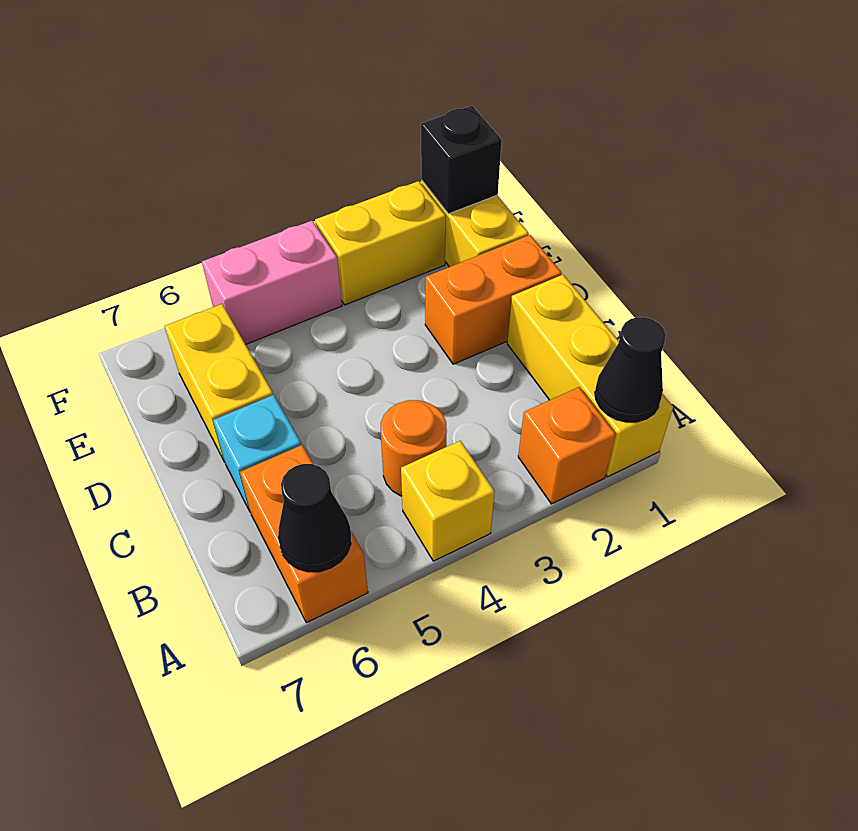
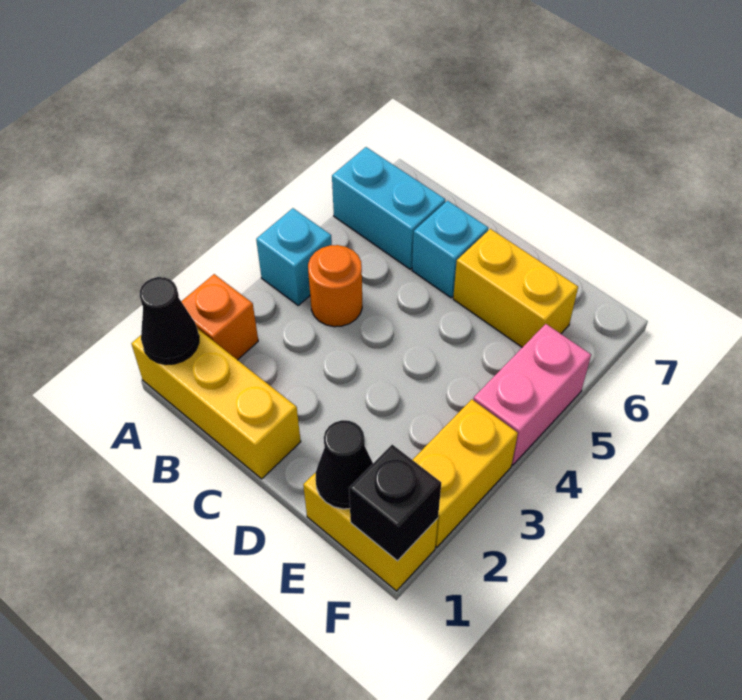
yellow brick A4 level 1 -> cyan brick A4 level 1
orange brick A6:B6 level 1 -> cyan brick A6:B6 level 1
black cone A6 level 2 -> black cone E1 level 2
orange brick D1:D2 level 1 -> none

